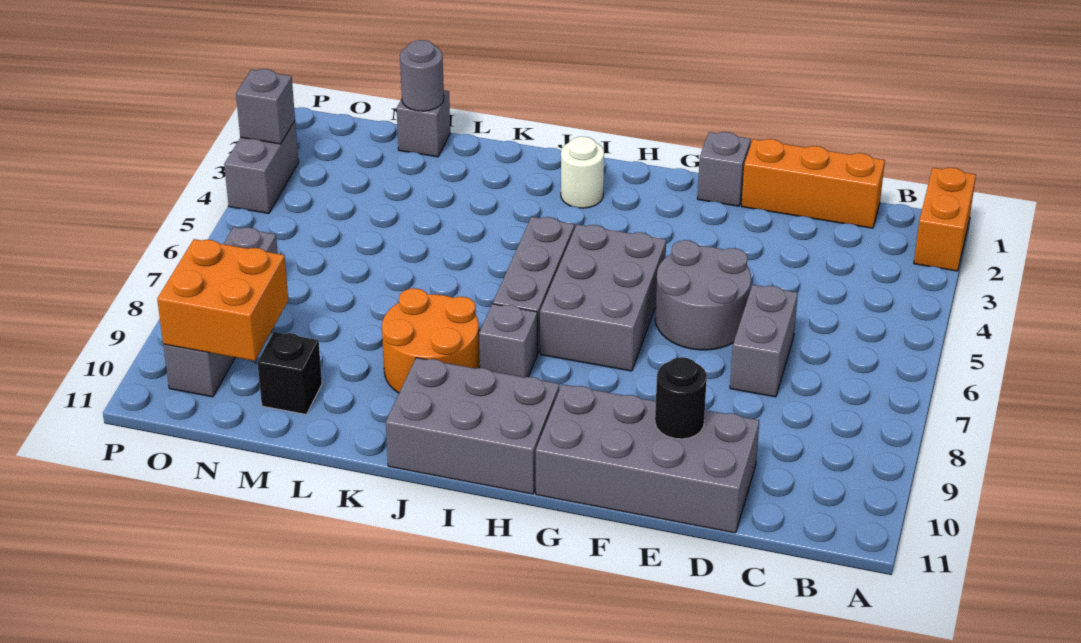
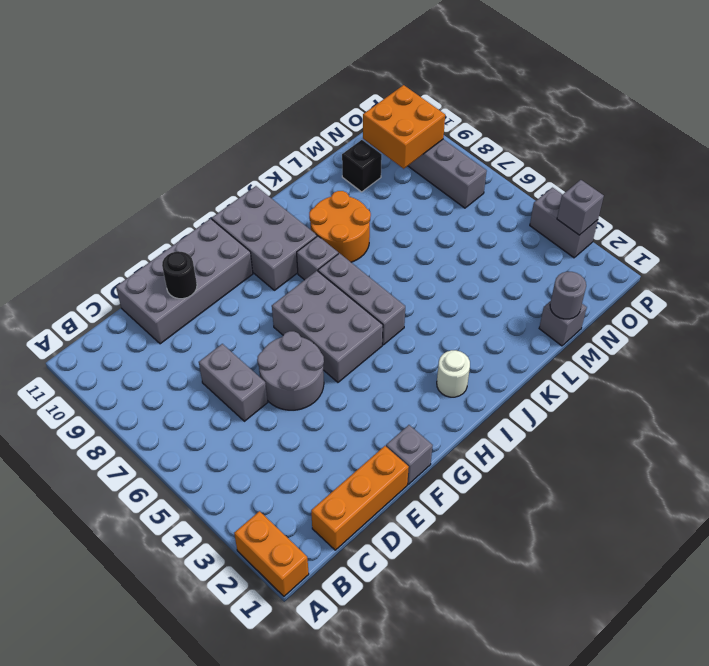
grey brick H10:J11 level 1 -> grey brick H9:I11 level 1

